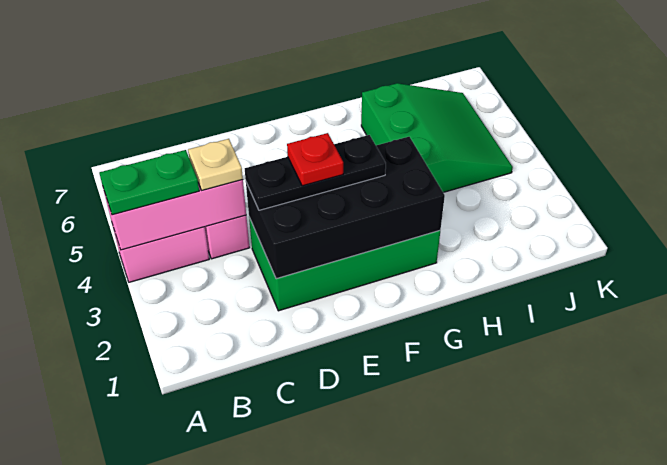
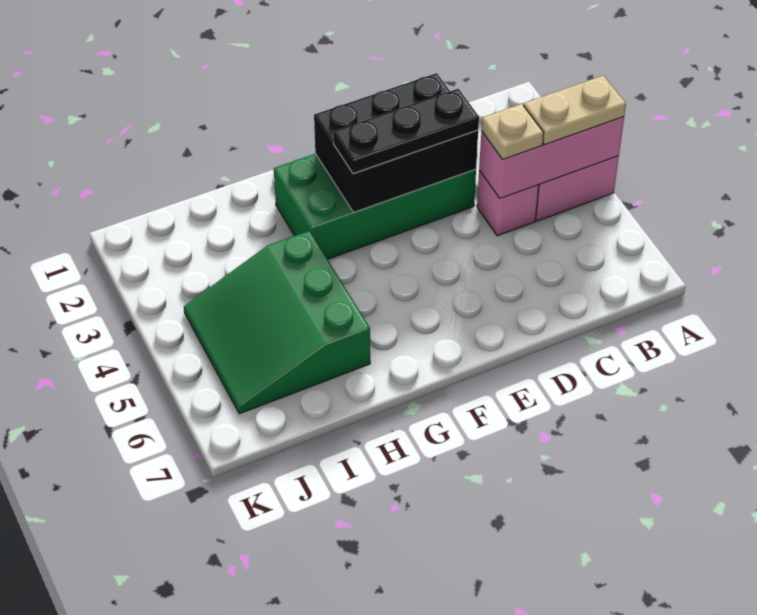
green plate A4:B4 level 3 -> tan plate A4:B4 level 3
black brick D2:G3 level 2 -> black brick D2:F3 level 2
red plate E3 level 4 -> none

